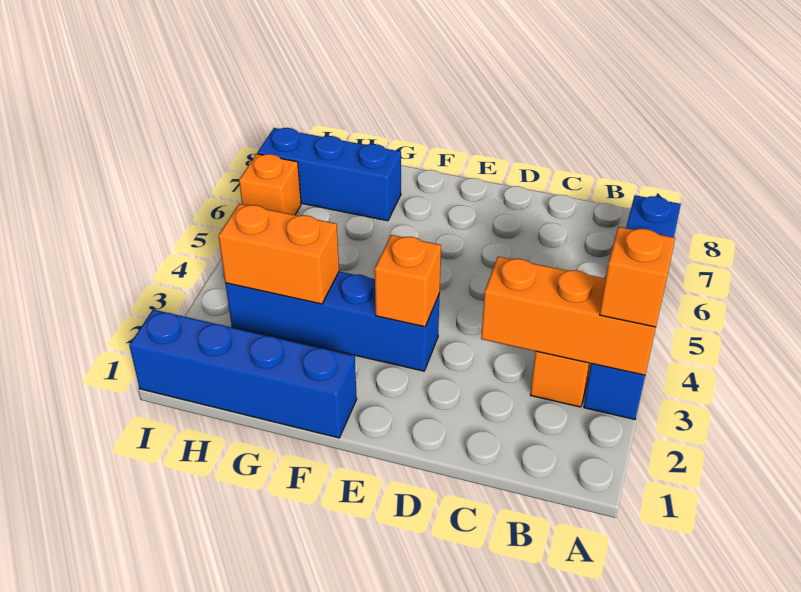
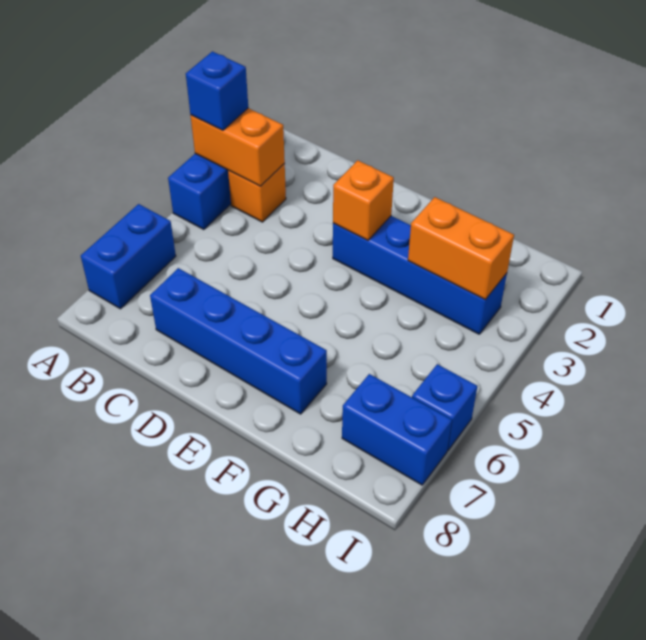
orange brick A3:C3 level 2 -> orange brick A3:B3 level 2
orange brick A3 level 3 -> blue brick A3 level 3
blue brick F1:I1 level 1 -> blue brick C7:F7 level 1
blue brick G7:I7 level 1 -> blue brick H7:I7 level 1
orange brick I6 level 1 -> blue brick I6 level 1

